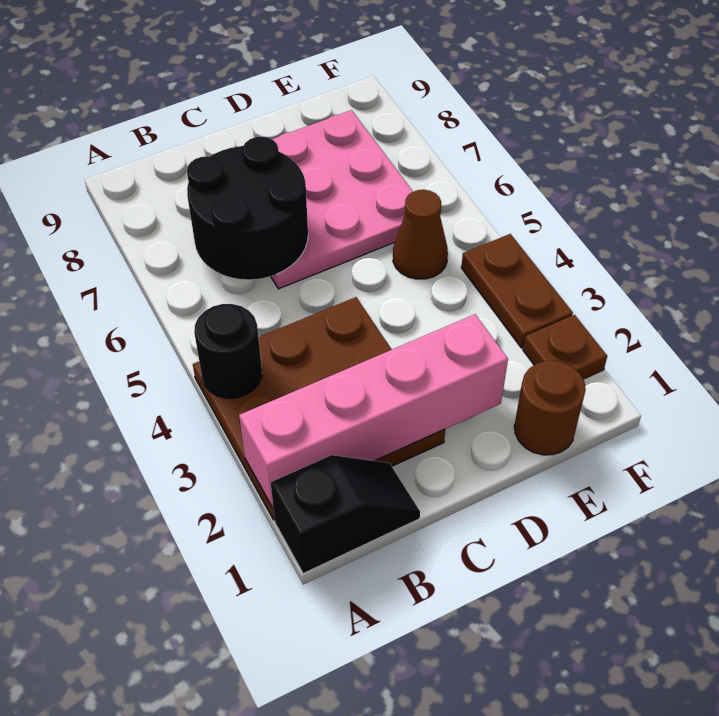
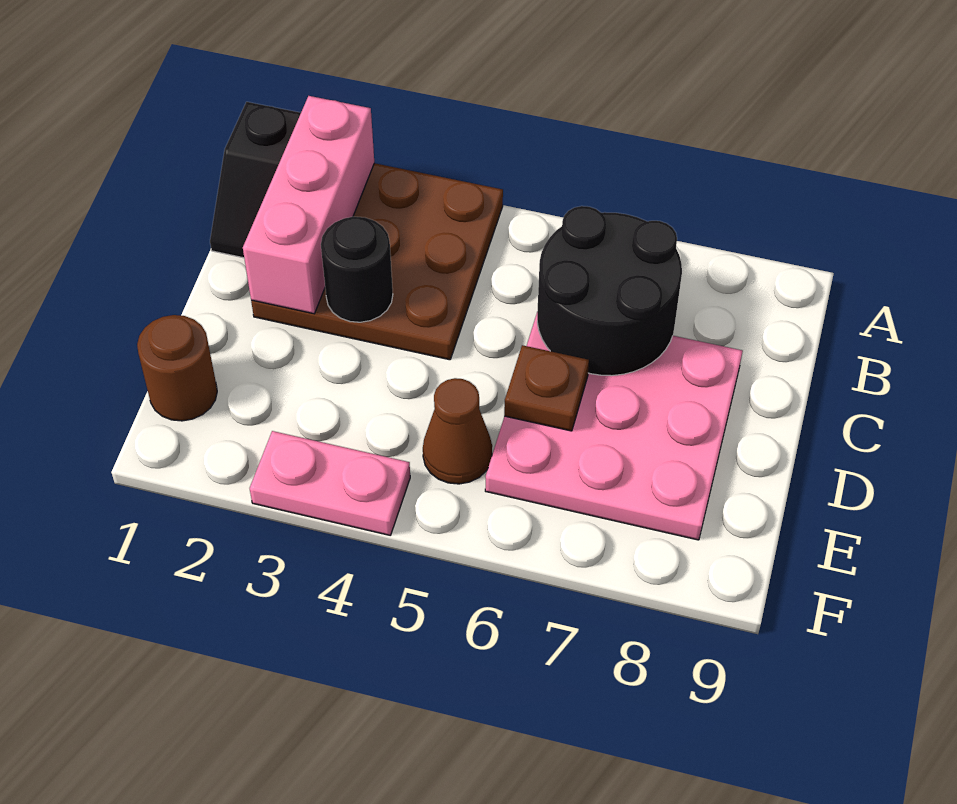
pink brick A2:D2 level 2 -> pink brick A2:C2 level 2
black round brick A4 level 2 -> black round brick C3 level 2
brown plate F2 level 1 -> brown plate D6 level 2
brown plate F3:F4 level 1 -> pink plate F3:F4 level 1

